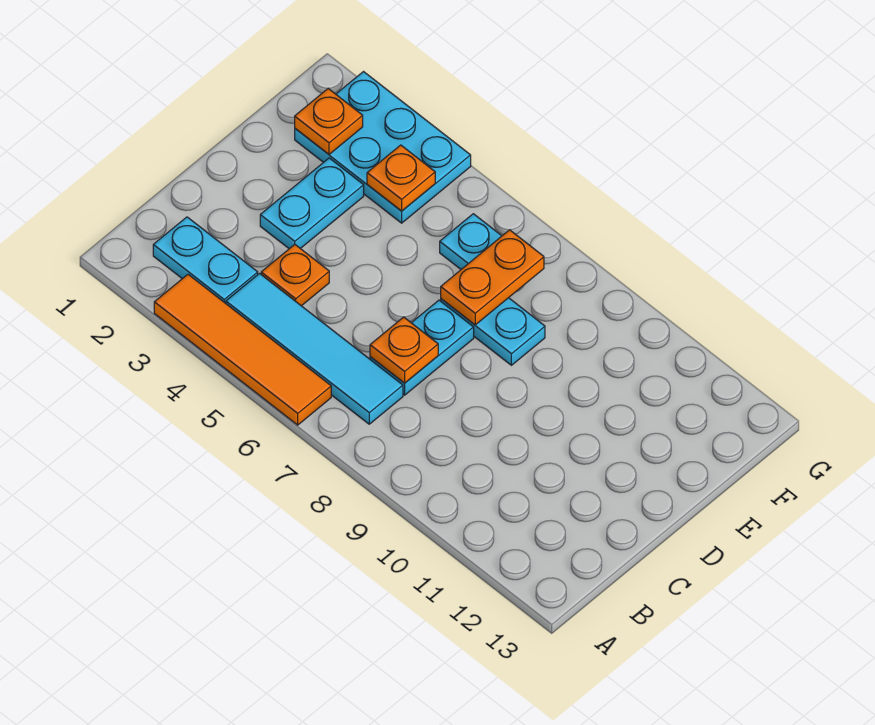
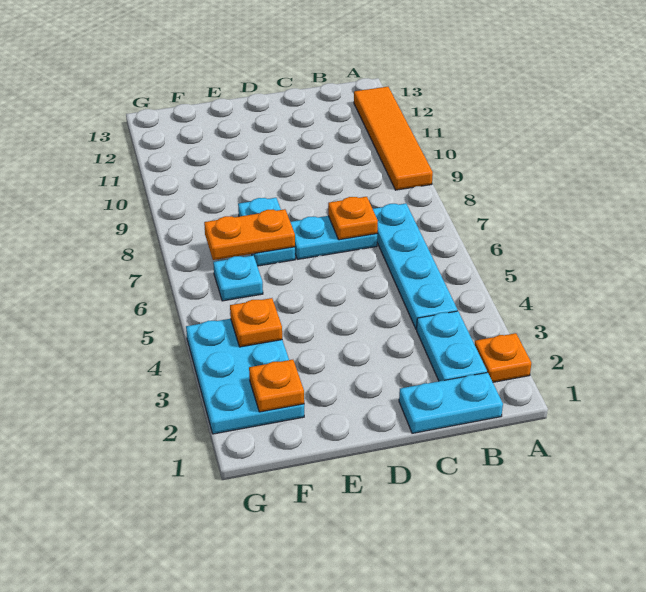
orange tile A3:A6 level 1 -> orange tile A9:A12 level 1
cyan tile B4:B7 level 1 -> cyan plate B4:B7 level 1
orange plate C4 level 1 -> orange plate A2 level 1
cyan plate D3:E3 level 1 -> cyan plate B1:C1 level 1

